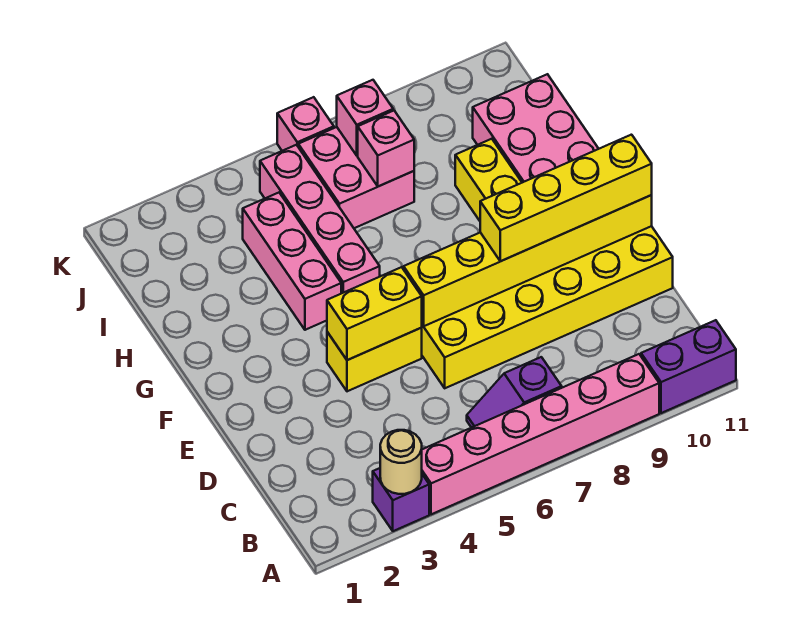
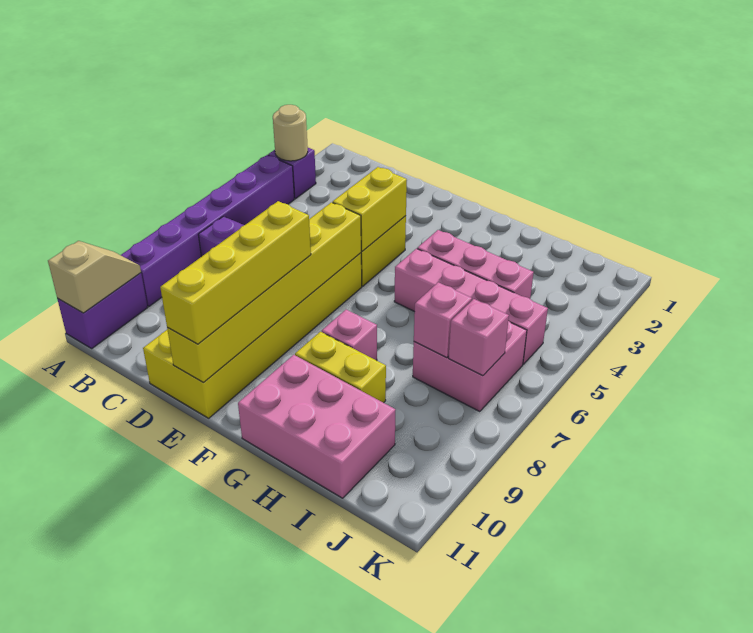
pink brick A4:A9 level 1 -> purple brick A4:A9 level 1
none -> tan slope A10:A11 level 2 top 11
pink brick K6 level 1 -> pink brick G8 level 1

